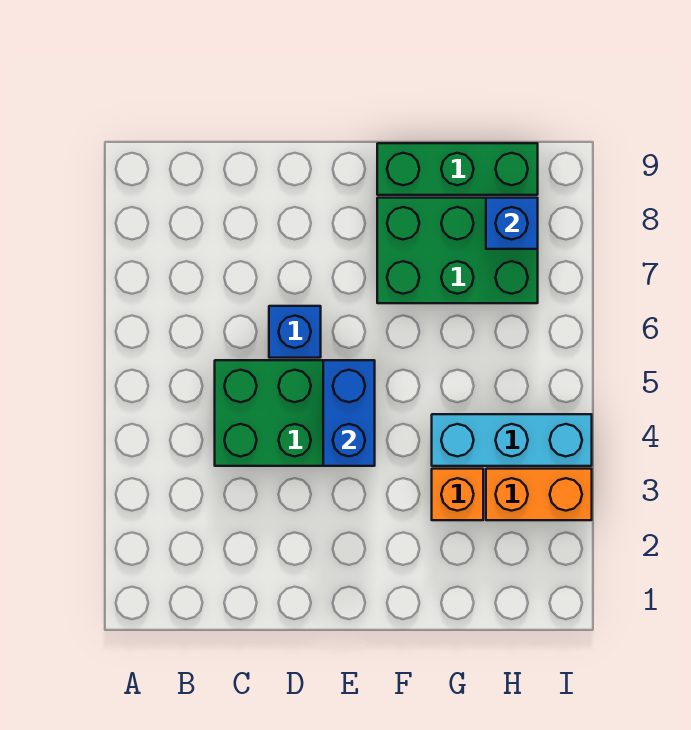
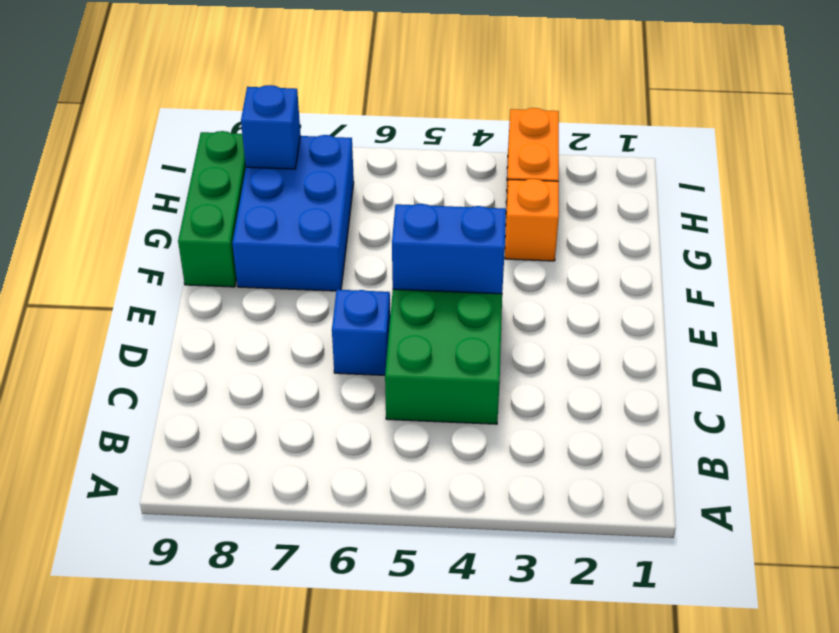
green brick F7:H8 level 1 -> blue brick F7:H8 level 1
cyan brick G4:I4 level 1 -> none

